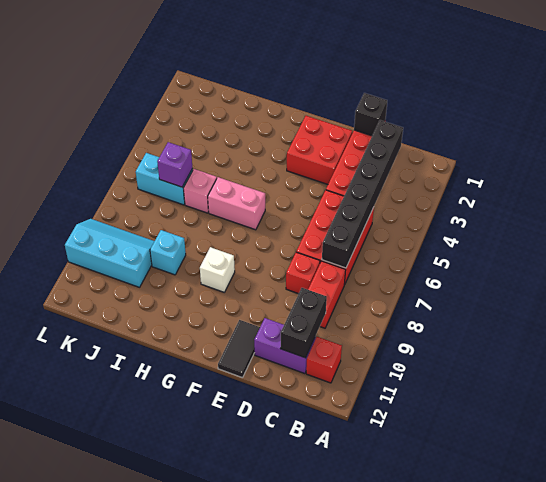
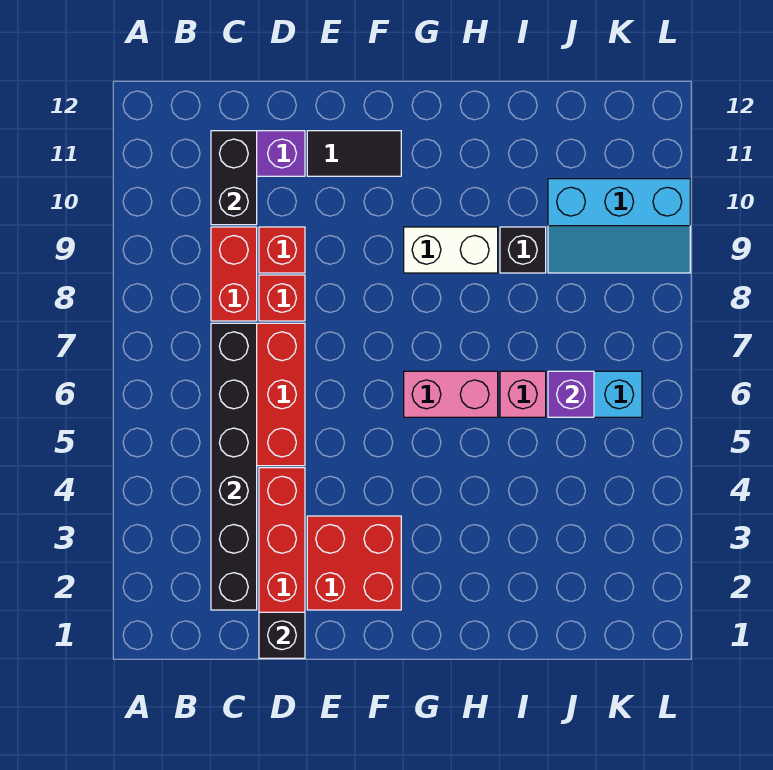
red brick B11 level 1 -> red brick D9 level 1
black tile E11:E12 level 1 -> black tile E11:F11 level 1
white brick G9 level 1 -> white brick G9:H9 level 1
cyan brick I9 level 1 -> black brick I9 level 1

